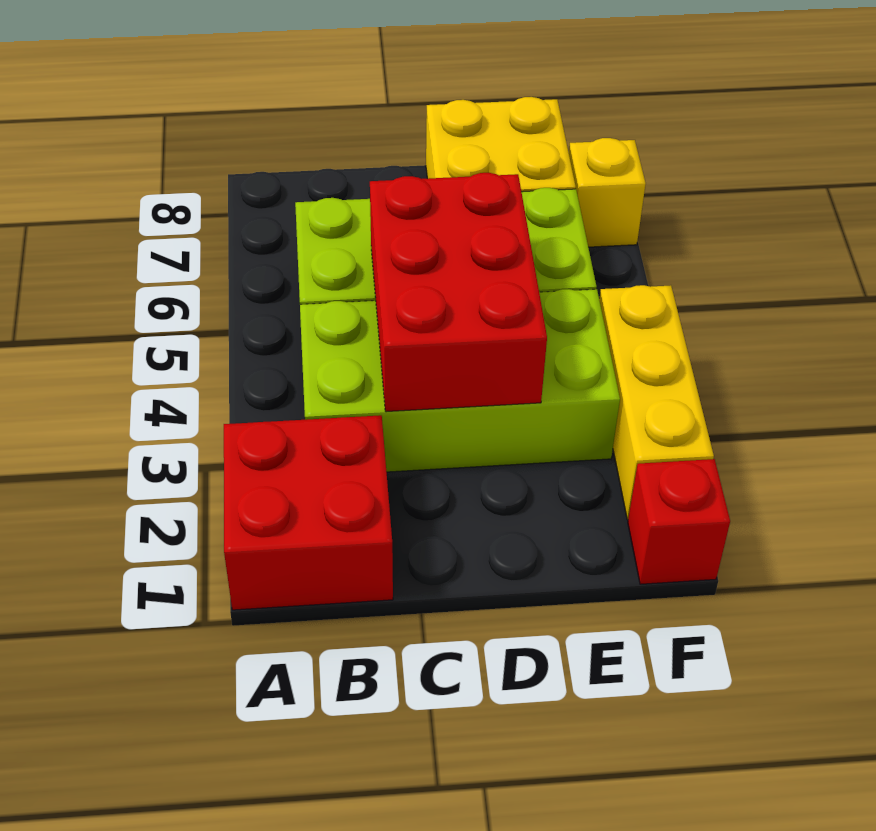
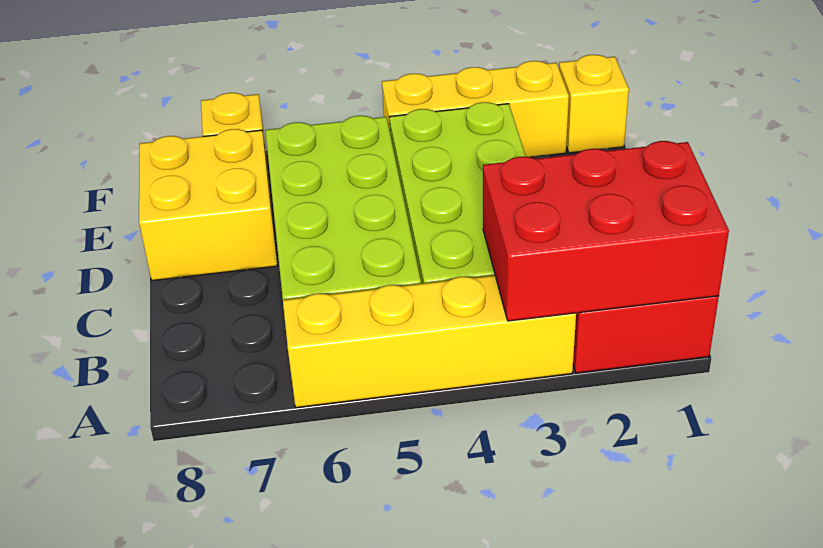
none -> yellow brick A3:A6 level 1
red brick C3:D5 level 2 -> red brick A1:B3 level 2
red brick F1 level 1 -> yellow brick F1 level 1

